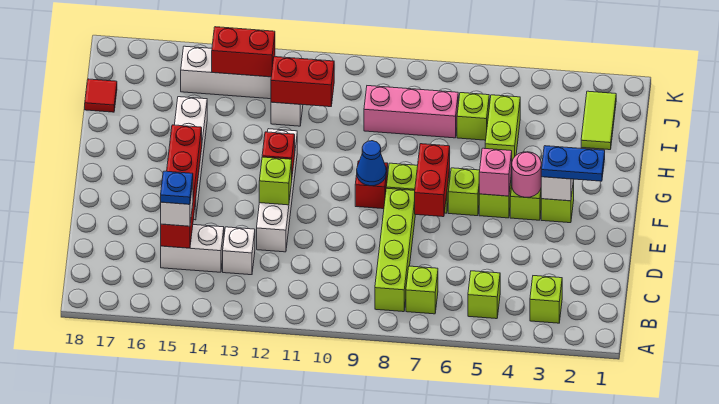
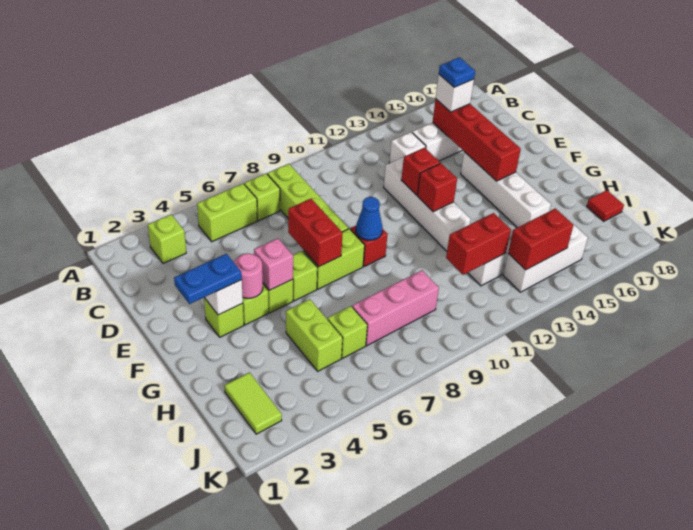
lime brick B5 level 1 -> lime brick B5:B6 level 1
lime brick E12 level 2 -> red brick E12 level 2

